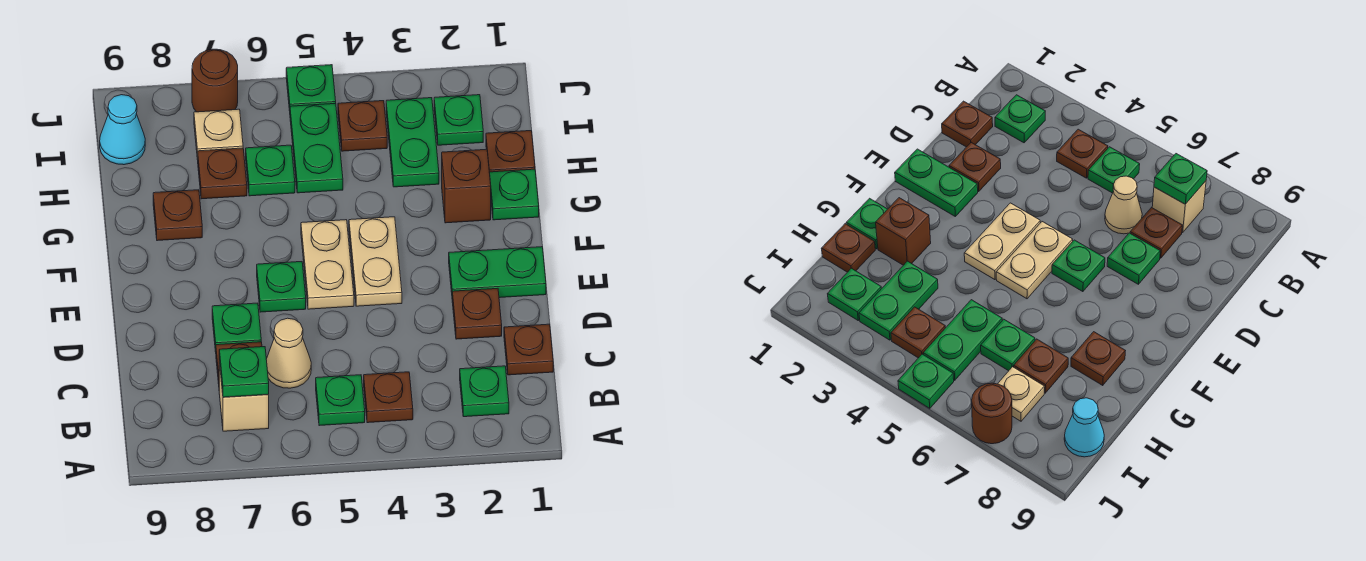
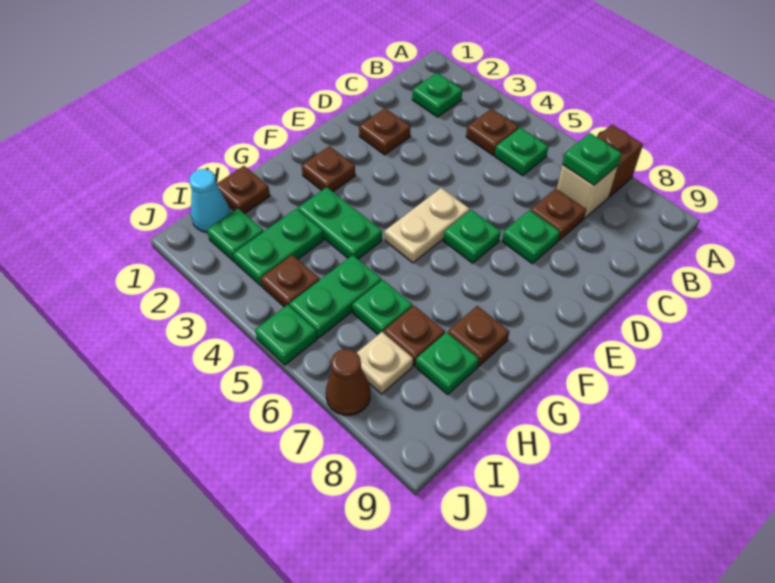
brown plate C1 level 1 -> brown plate F2 level 1
tan cone C6 level 1 -> none
green plate E1:E2 level 1 -> green plate G3:G4 level 1
tan plate E4:F4 level 1 -> none
green plate G1 level 1 -> green plate H8 level 1
brown brick G2 level 1 -> brown brick A7 level 1
cyan cone I9 level 1 -> cyan cone I1 level 1
brown round brick J7 level 1 -> brown cone J7 level 1

